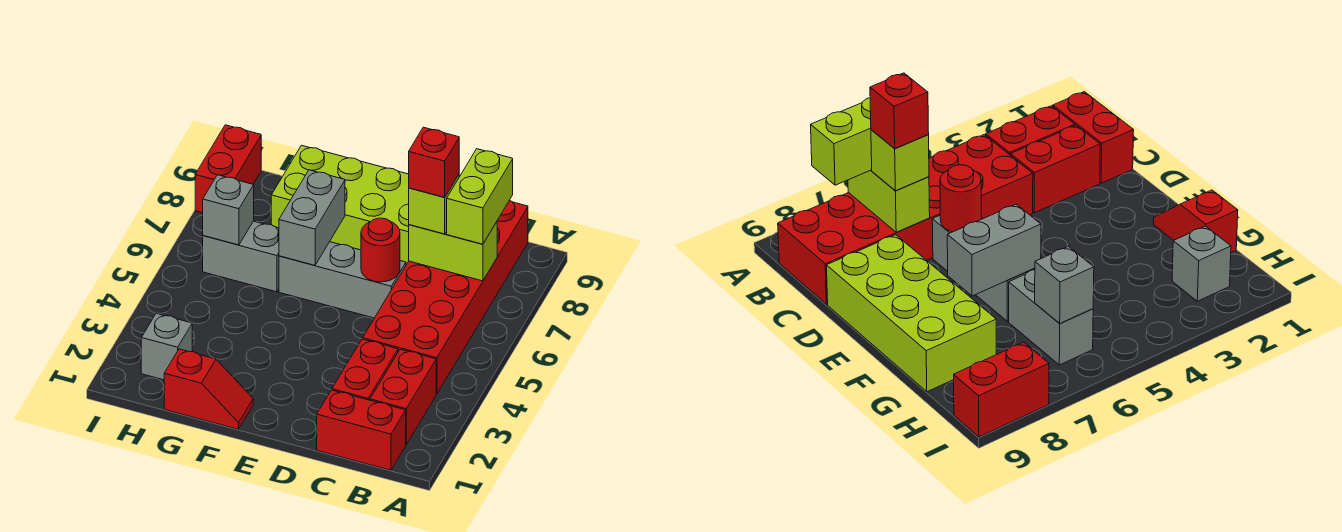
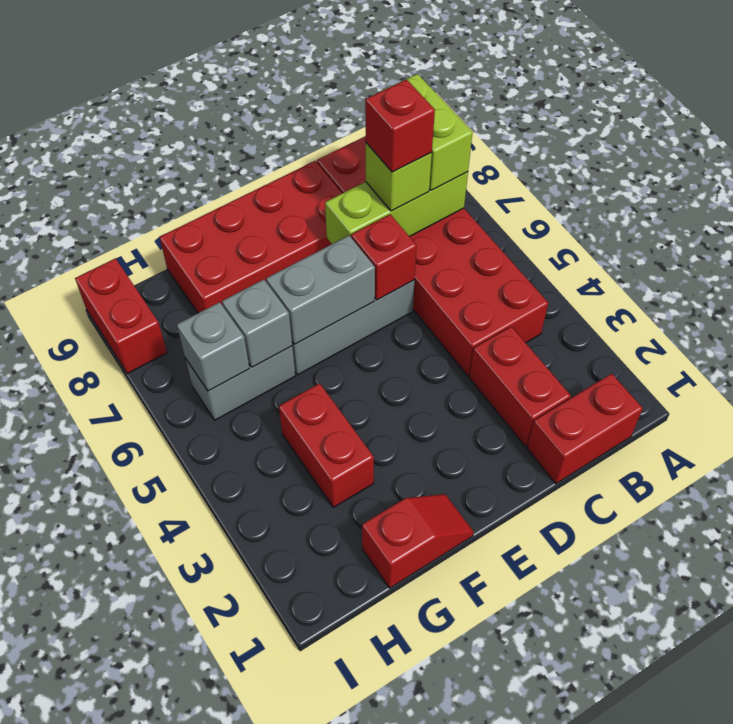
red brick B2:B3 level 1 -> red brick G3:G4 level 1
lime brick B7:C7 level 2 -> lime brick B7:D7 level 2
red round brick D6 level 2 -> red brick D6 level 2
lime brick D8:G9 level 1 -> red brick D8:G9 level 1
grey brick F6:F7 level 2 -> grey brick E6:F6 level 2
grey brick H2 level 1 -> grey brick G6 level 2

